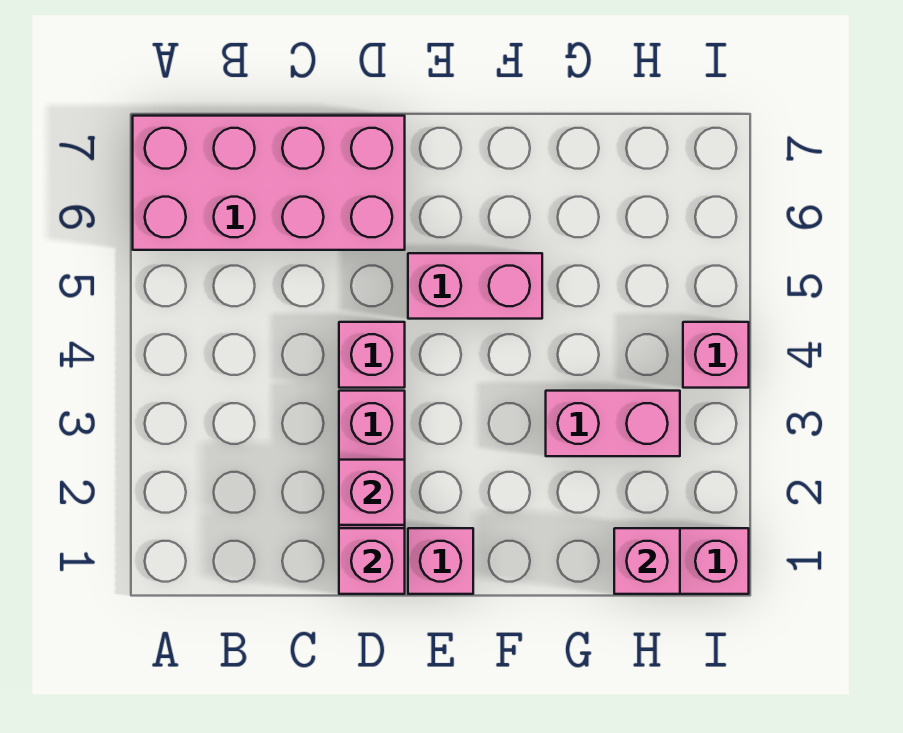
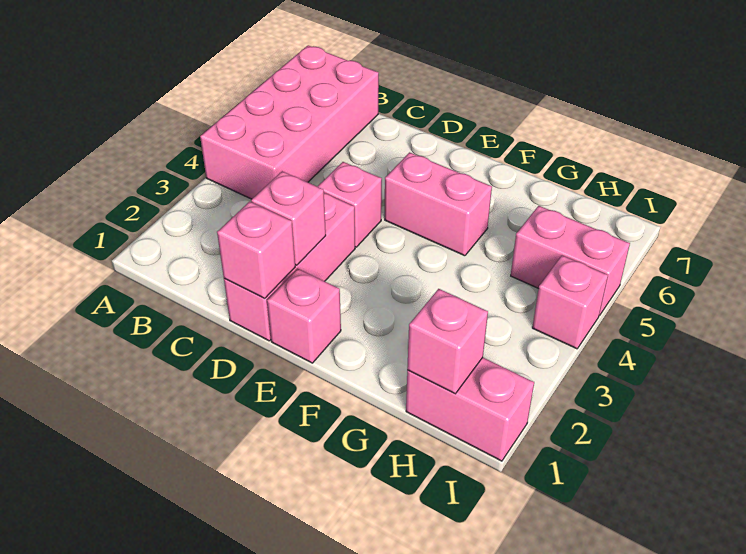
pink brick A6:D7 level 1 -> pink brick A4:B7 level 1
pink brick G3:H3 level 1 -> pink brick H5:I5 level 1

